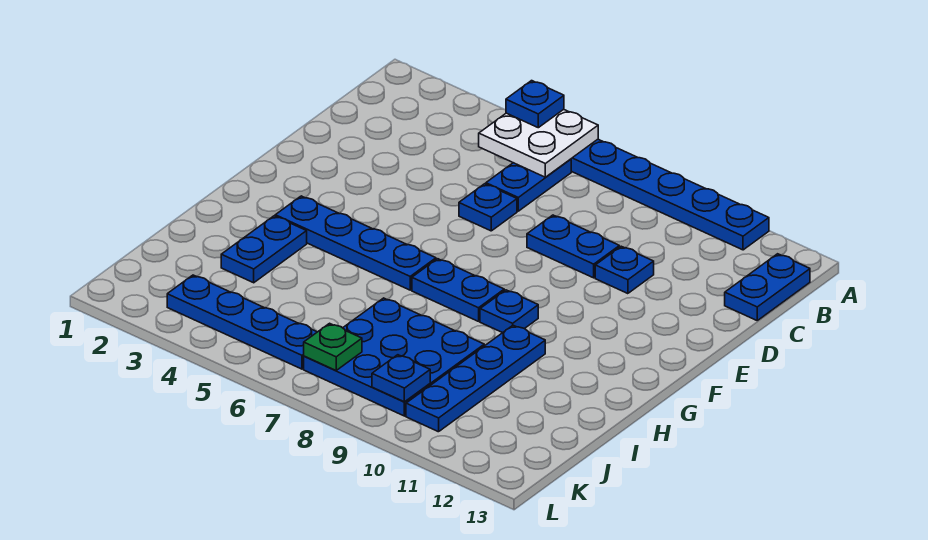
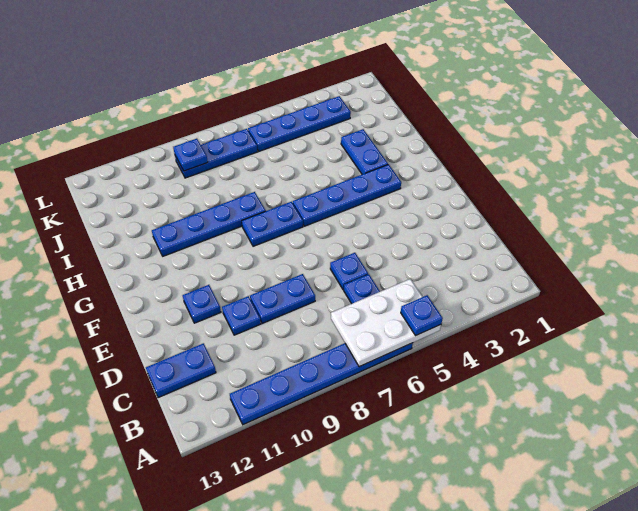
white plate A5:B6 level 2 -> white plate A5:B7 level 2
blue plate B13:C13 level 1 -> blue plate C12:C13 level 1
blue plate G9 level 1 -> blue plate E11 level 1
blue plate H10:K10 level 1 -> blue plate H8:H11 level 1
blue plate I7:K9 level 1 -> blue plate K7:K9 level 1
green plate K7 level 2 -> none

